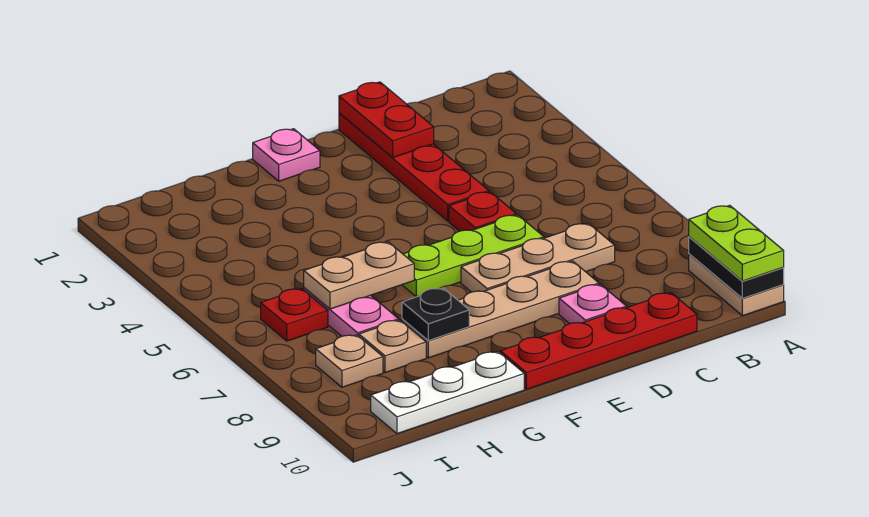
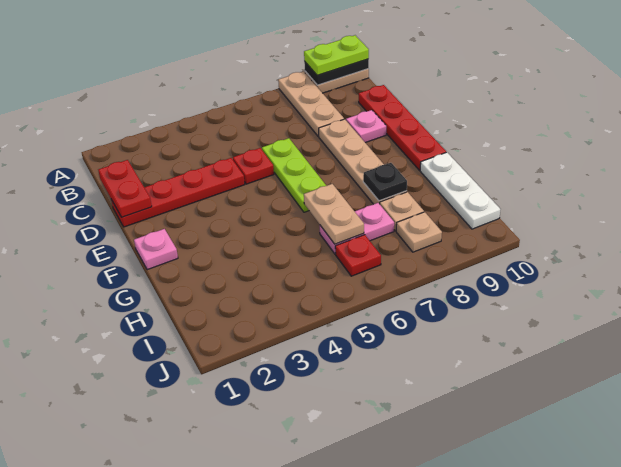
tan plate C7:E7 level 1 -> tan plate A8:C8 level 1
red plate D1:D2 level 2 -> red plate C1:D1 level 2

